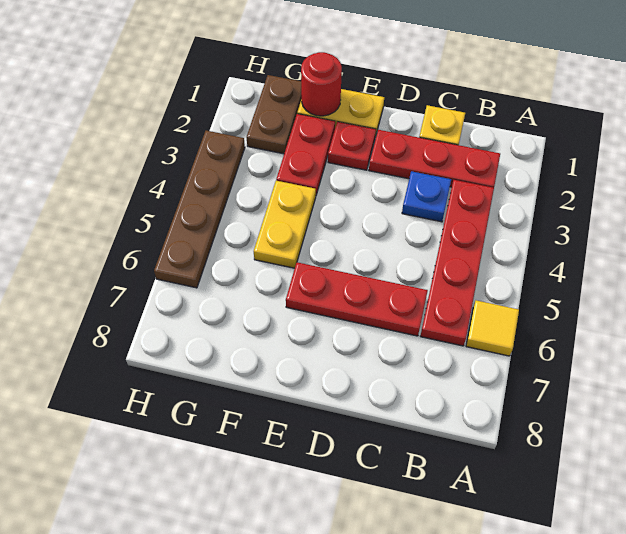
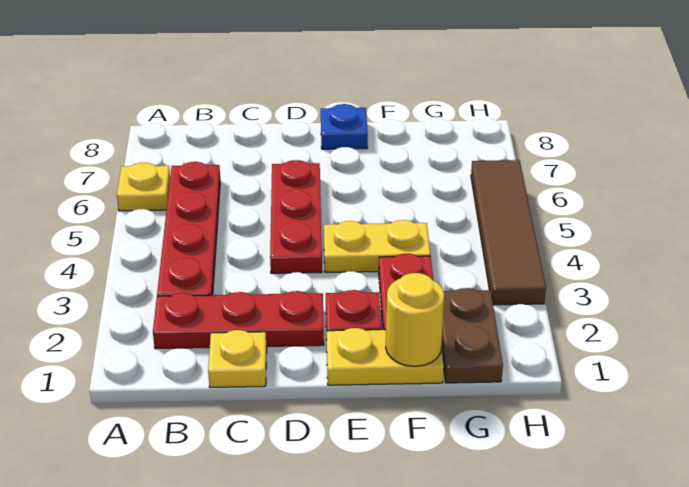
yellow tile A6 level 1 -> yellow plate A6 level 1
blue plate C3 level 1 -> blue plate E8 level 1
red plate C6:E6 level 1 -> red plate D4:D6 level 1
red round brick F1 level 2 -> yellow round brick F1 level 2
yellow plate F4:F5 level 1 -> yellow plate E4:F4 level 1
brown plate H3:H6 level 1 -> brown tile H3:H6 level 1

